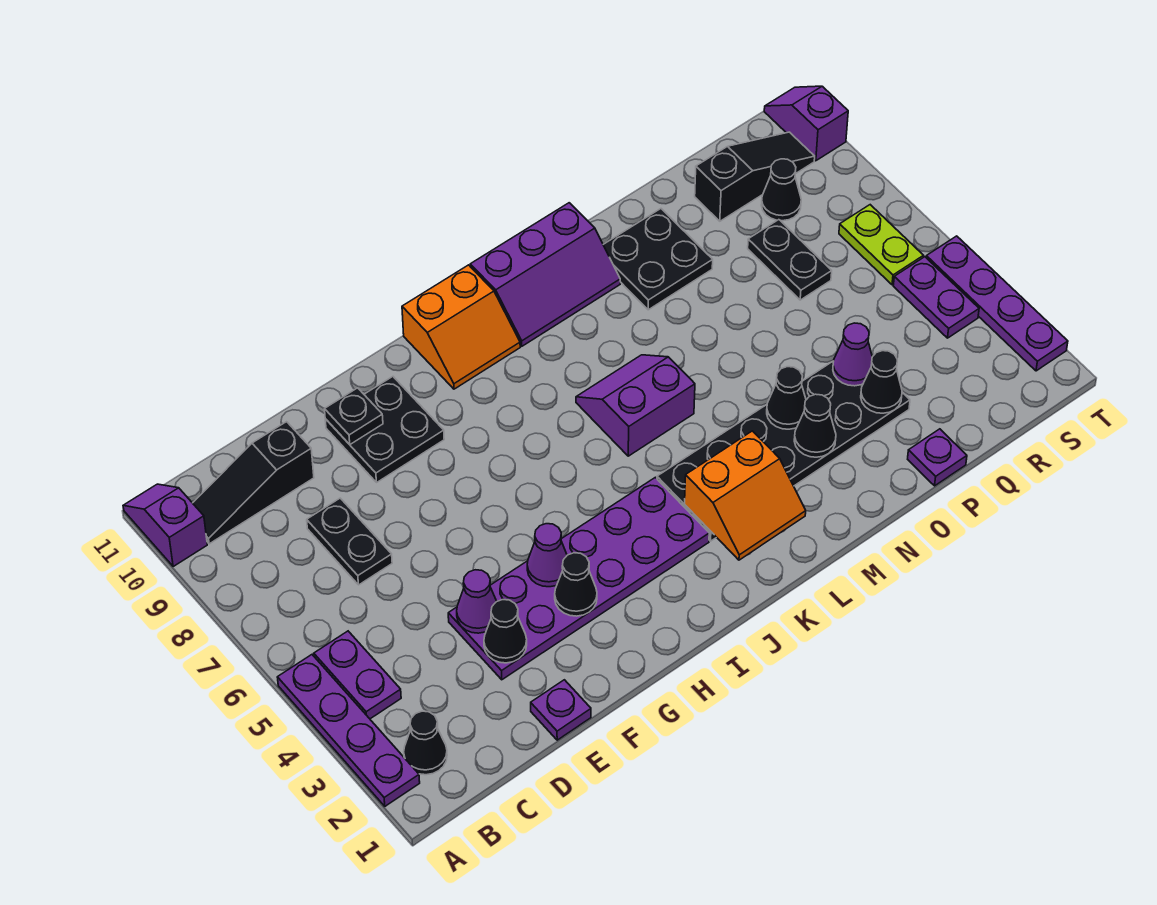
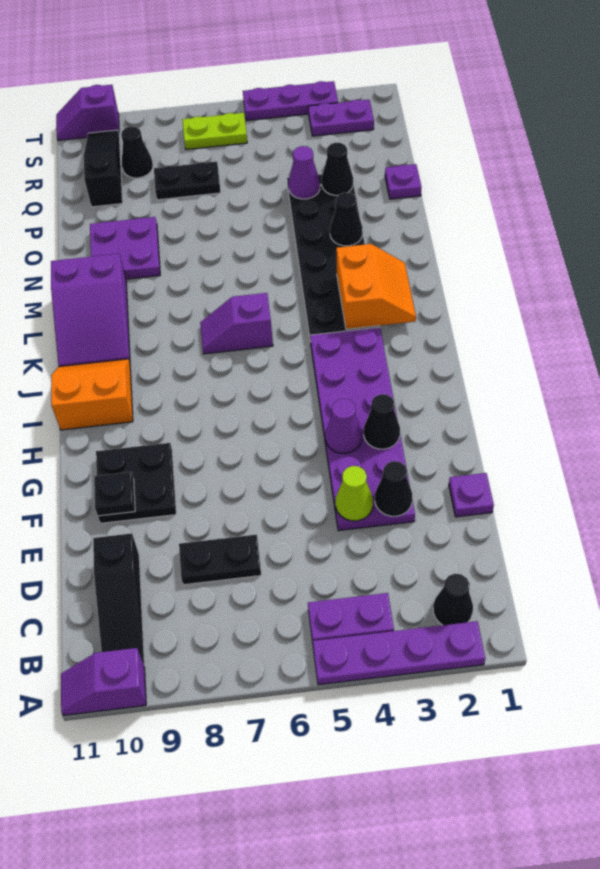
purple cone E4 level 2 -> lime cone E4 level 2
orange slope I10:J11 level 1 top 11 -> orange slope I10:J11 level 1 top I
purple slope K6:L7 level 1 top 6 -> purple slope K6:K7 level 1 top 6
purple slope K10:M11 level 1 top 11 -> purple slope K10:M11 level 1 top M
black cone N4 level 2 -> none
black plate N9:O10 level 1 -> purple plate N9:O10 level 1
purple plate S4:S5 level 1 -> purple plate S2:S3 level 1
purple plate T2:T5 level 1 -> purple plate T3:T5 level 1

